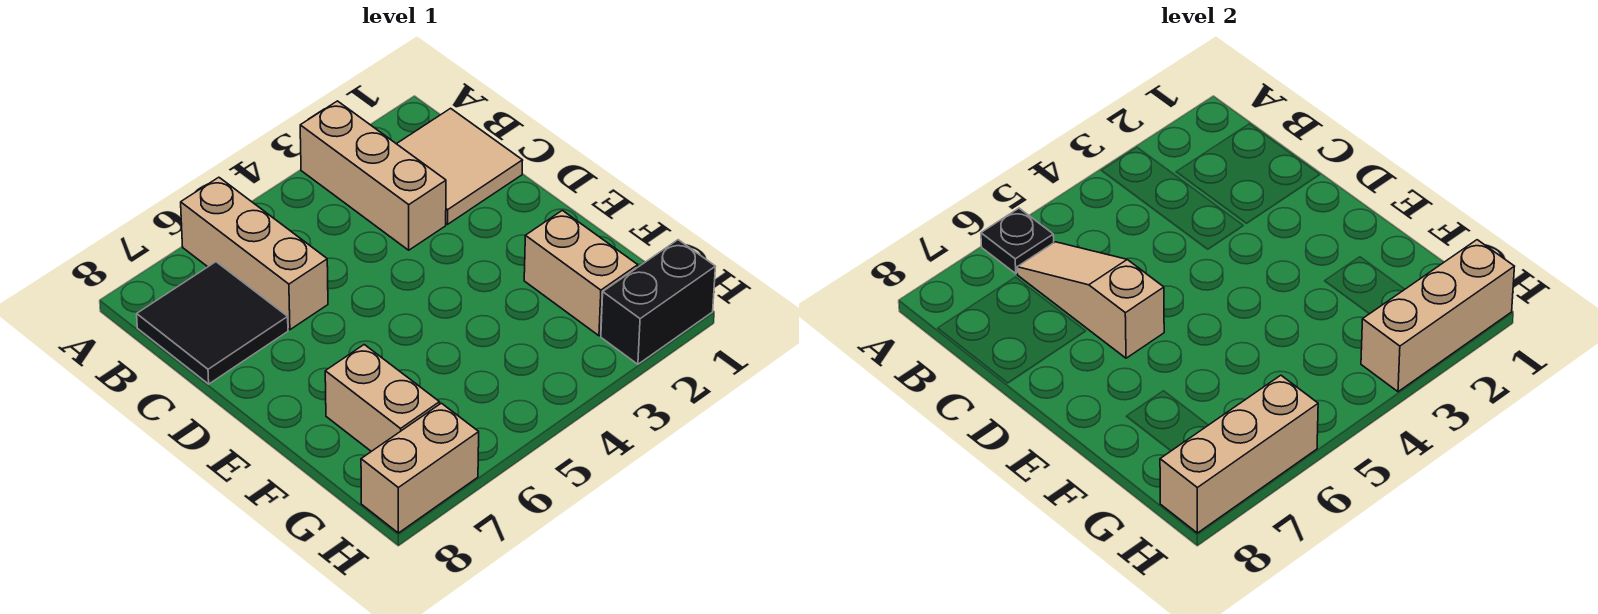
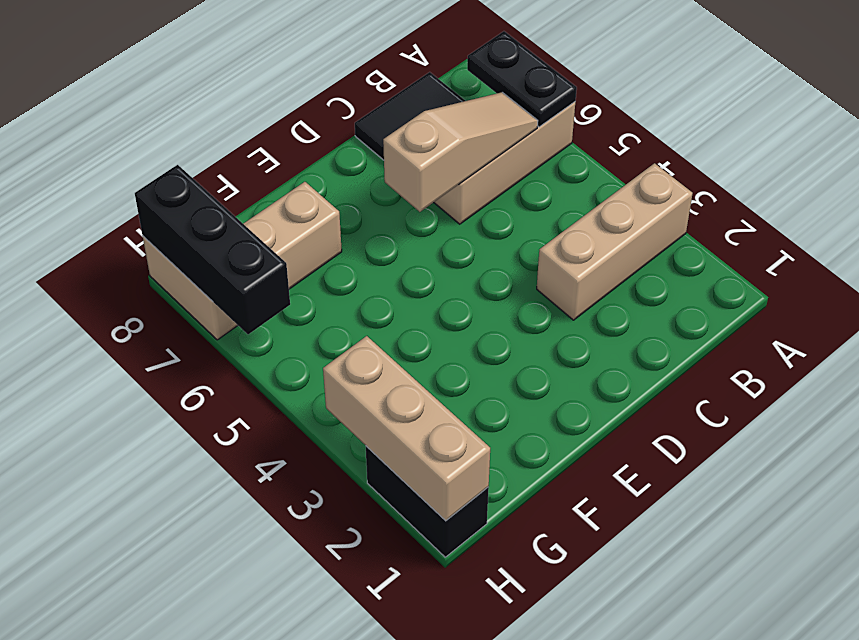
black plate A6 level 2 -> black plate A6:A7 level 2
tan tile B1:C2 level 1 -> none
tan brick F2:G2 level 1 -> none
tan brick H6:H8 level 2 -> black brick H6:H8 level 2

